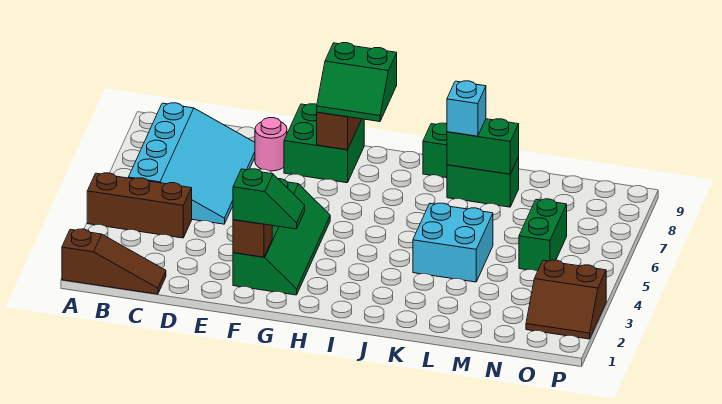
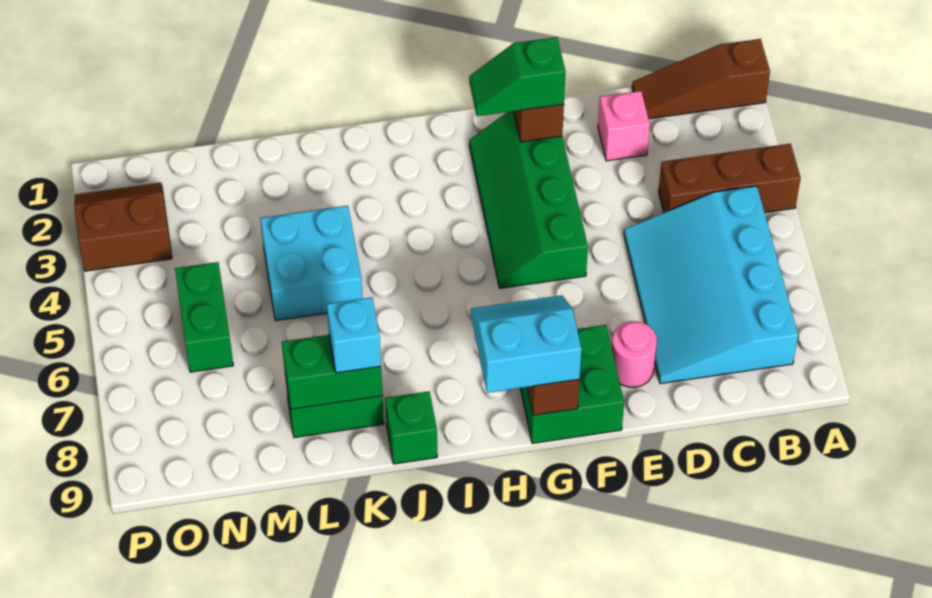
none -> pink brick D2 level 1
green slope G8:H9 level 3 top 9 -> cyan slope G8:H9 level 3 top 9

